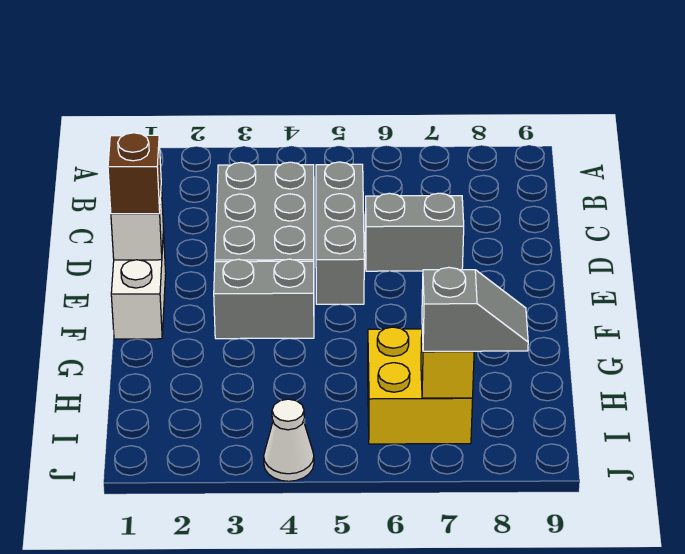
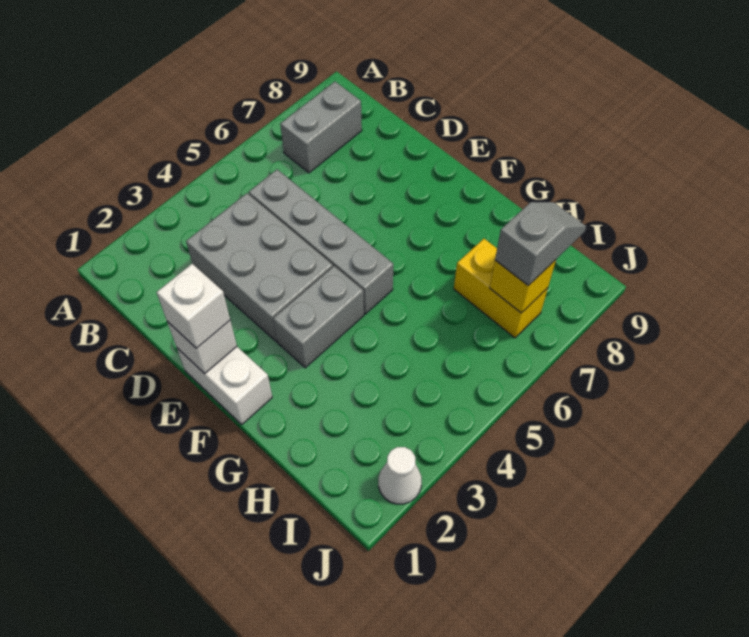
grey brick C5:E5 level 1 -> grey brick C5:F5 level 1
grey brick D6:D7 level 1 -> grey brick B7:B8 level 1
brown brick E1 level 3 -> white brick E1 level 3
yellow brick H6:I7 level 1 -> yellow brick H7:I7 level 1
white cone J4 level 1 -> white cone J2 level 1

